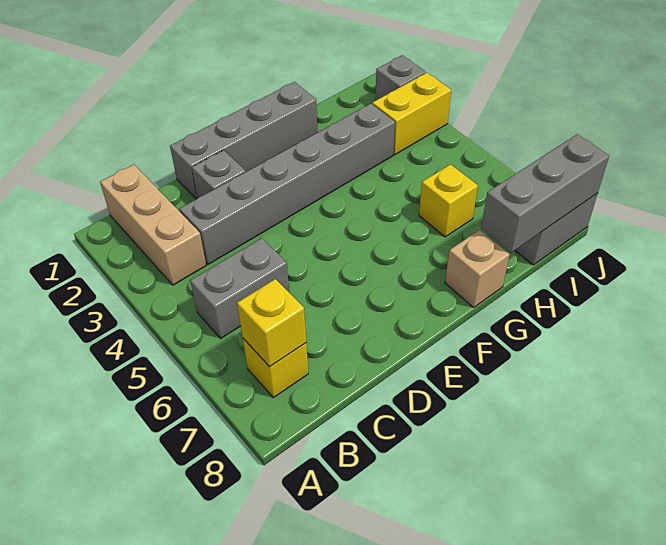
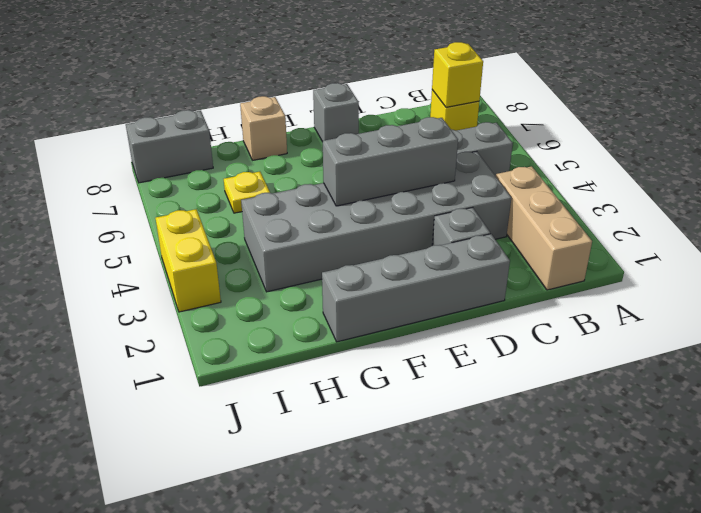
grey brick C3:H3 level 1 -> grey brick C3:H4 level 1
yellow brick H6 level 1 -> yellow plate H6 level 1
grey brick H8:J8 level 2 -> grey brick D4:F4 level 2
yellow brick I3:J3 level 1 -> yellow brick J3:J4 level 1
grey brick J2 level 1 -> grey brick E8 level 1

